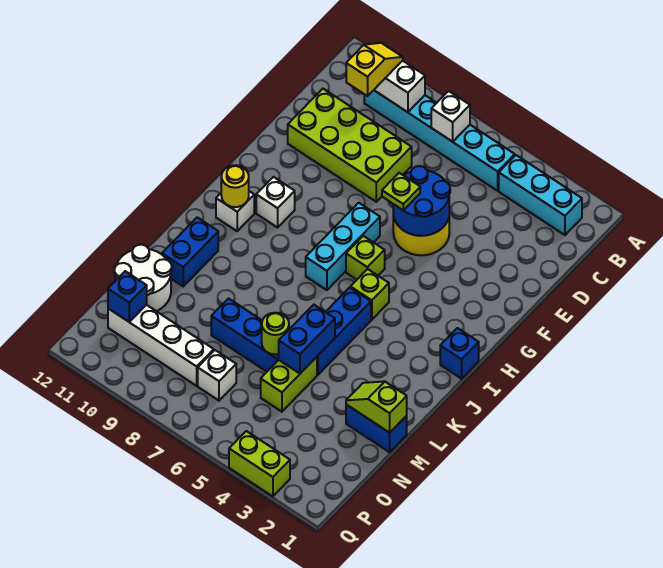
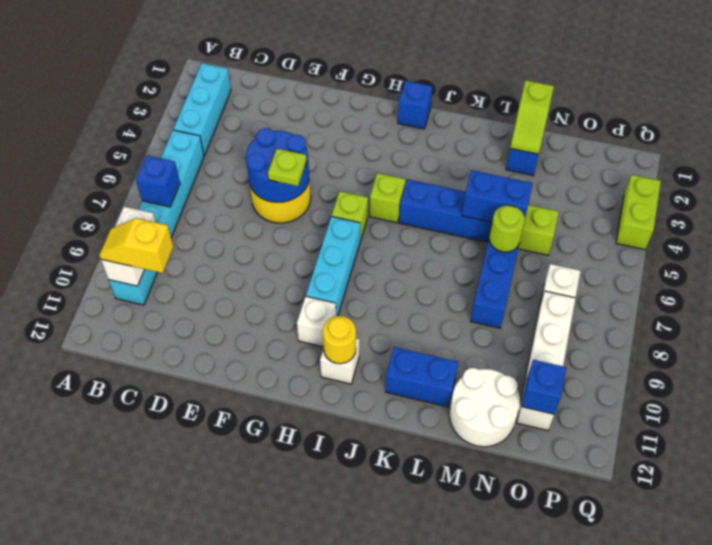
white brick B7 level 2 -> blue brick B7 level 2
lime brick D8:E11 level 1 -> none
cyan brick G7:I7 level 1 -> cyan brick H7:H9 level 1

